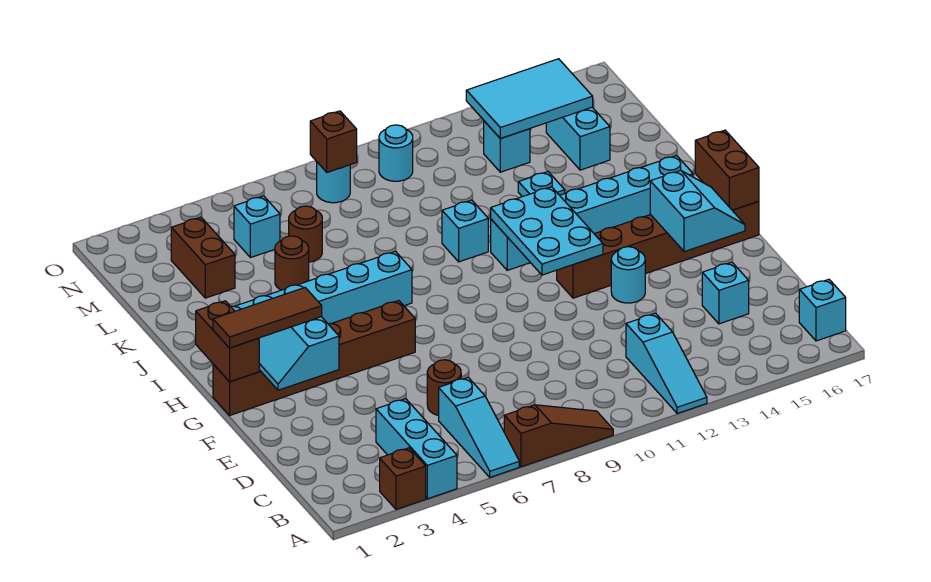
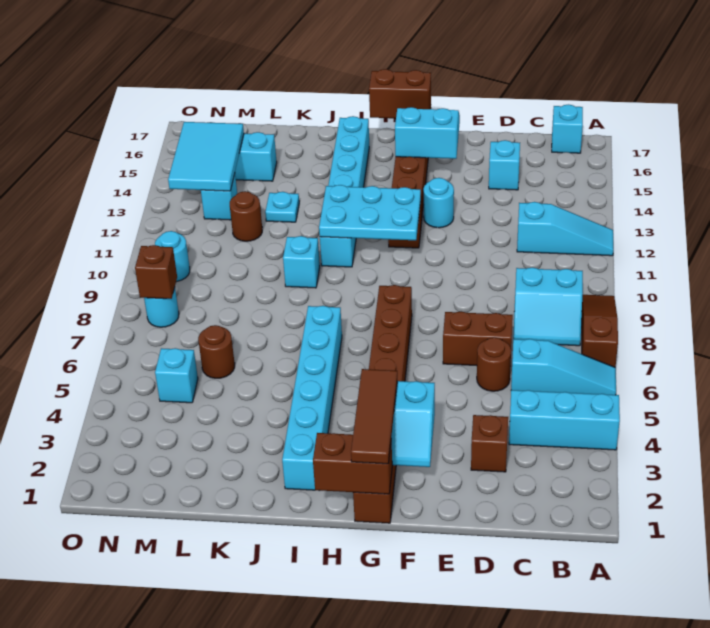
brown brick A3 level 1 -> brown brick D3 level 1
none -> cyan slope B8:C9 level 1 top 9
brown brick G1:G6 level 1 -> brown brick G1:G8 level 1
brown round brick K5 level 1 -> brown round brick L12 level 1
brown brick L3:M3 level 1 -> brown brick D7:E7 level 1

